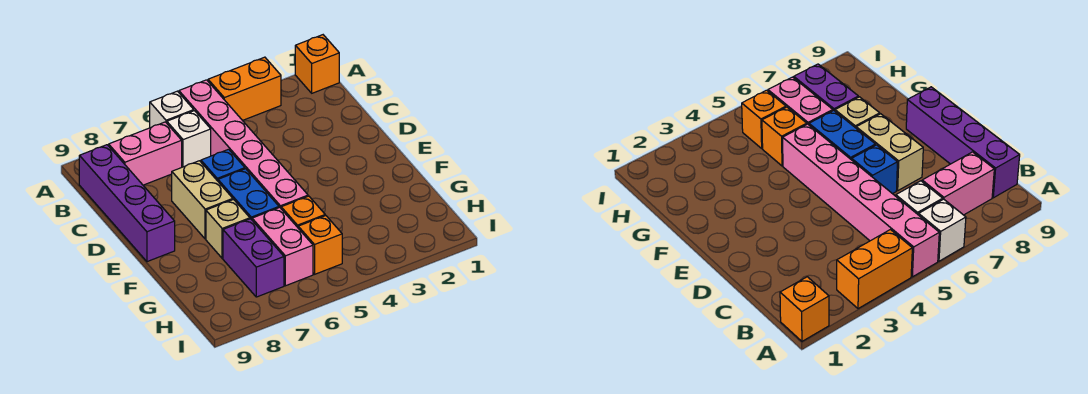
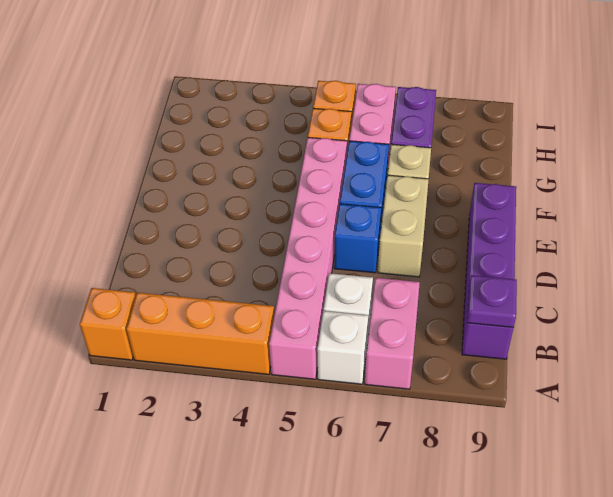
orange brick A3:A4 level 1 -> orange brick A2:A4 level 1
pink brick B7:B8 level 1 -> pink brick A7:B7 level 1
none -> purple plate B9 level 2

